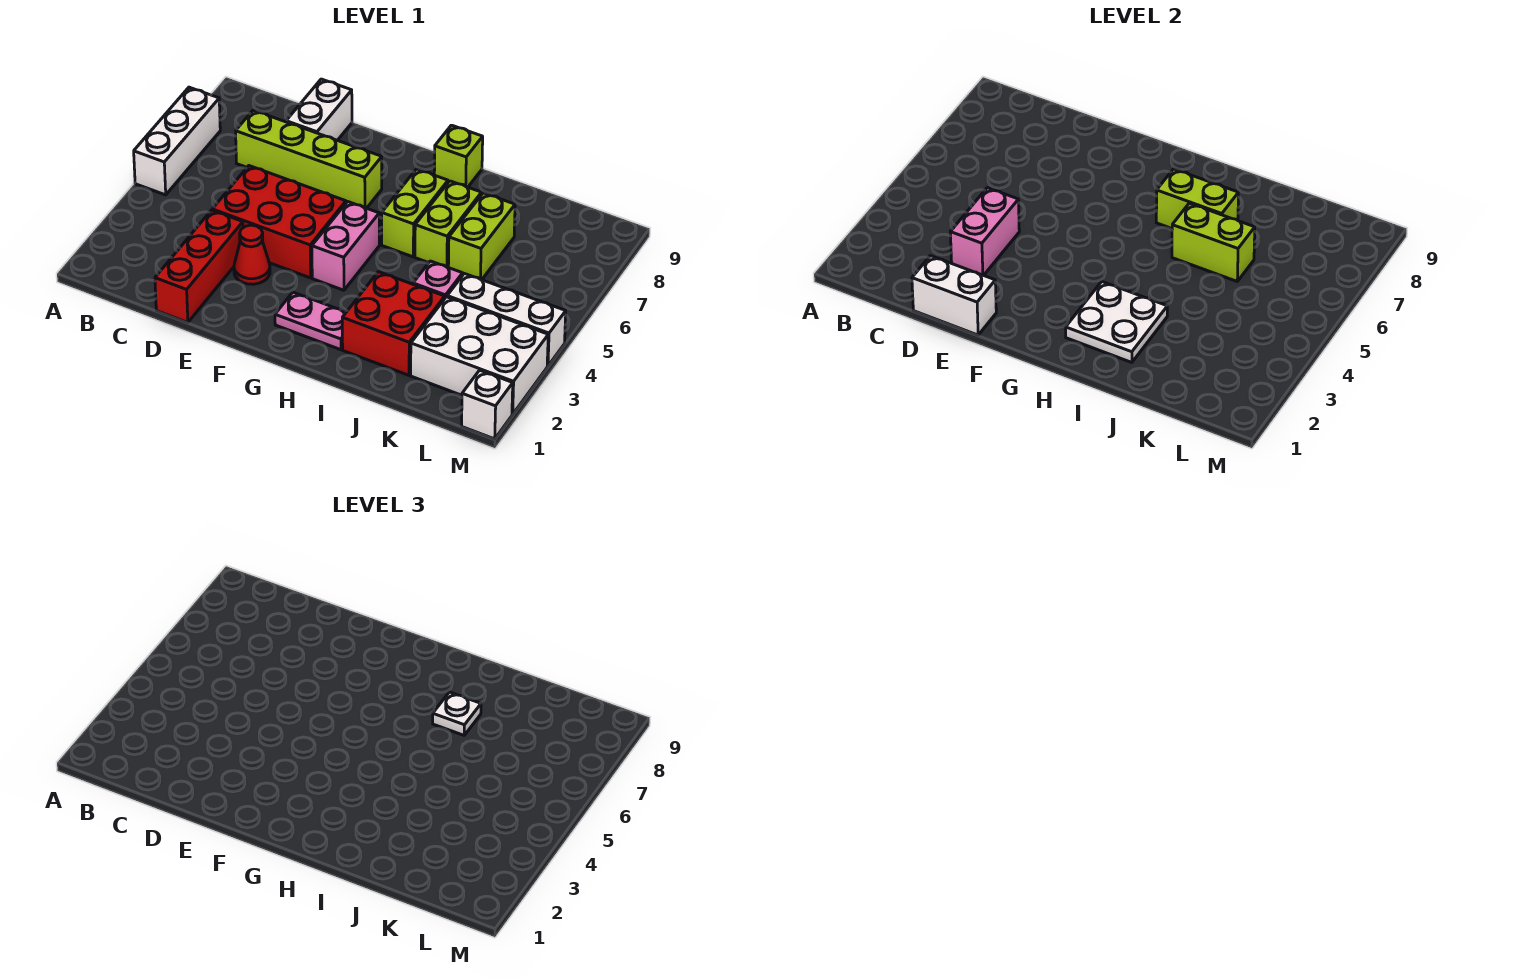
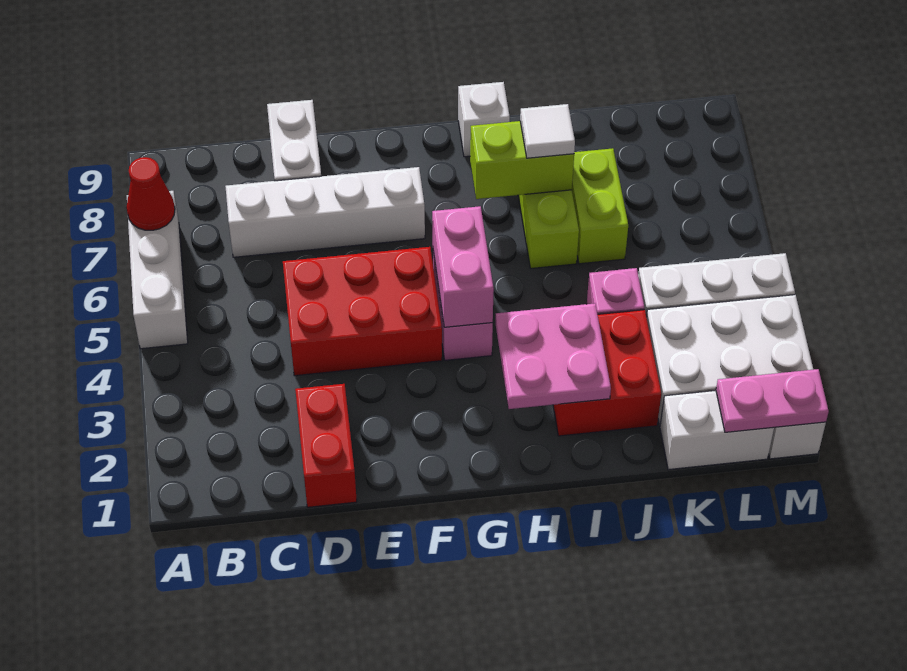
lime brick C7:F7 level 1 -> white brick C7:F7 level 1
red brick D1:D3 level 1 -> red brick D1:D2 level 1
white brick D1:E1 level 2 -> white brick K1:L1 level 1
pink brick D3:D4 level 2 -> pink brick G4:G5 level 2
red cone E3 level 1 -> red cone A7 level 2
pink plate G2:H2 level 1 -> pink plate L1:M1 level 2
white plate H2:I3 level 2 -> pink plate H2:I3 level 2
lime brick H6:H7 level 1 -> none
lime brick H9 level 1 -> white brick H9 level 1
lime brick I6:J6 level 2 -> none
white plate I7 level 3 -> white tile I7 level 3

